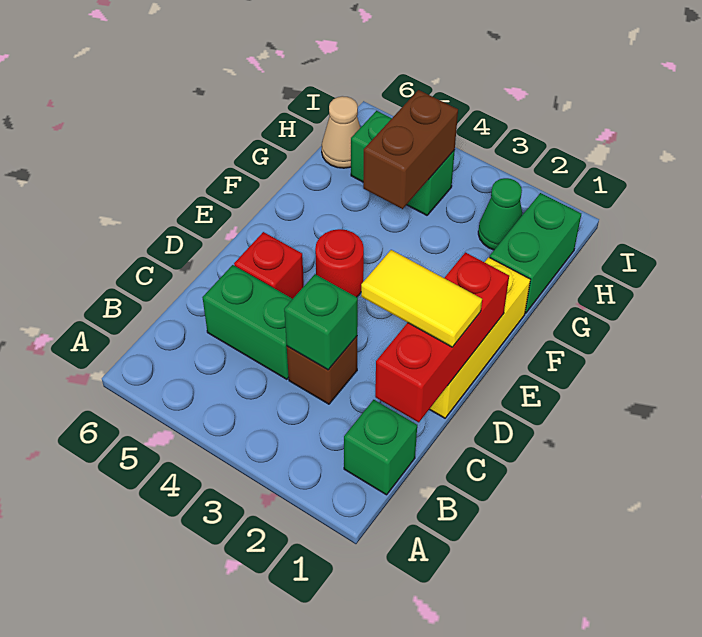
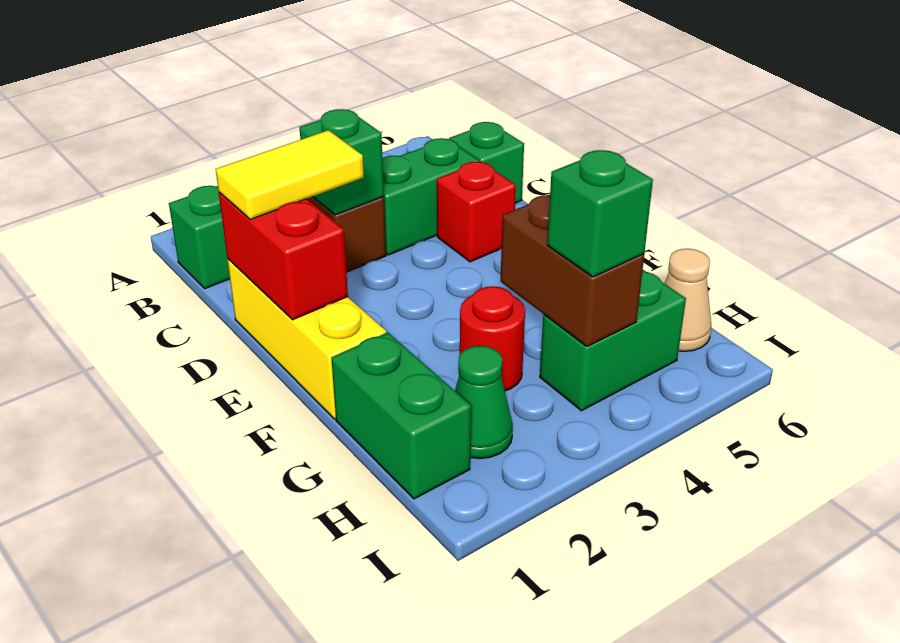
red brick C1:E1 level 2 -> red brick D1:E1 level 2
none -> green brick C6 level 1
red round brick E4 level 1 -> red round brick G3 level 1
none -> green brick H4 level 3

